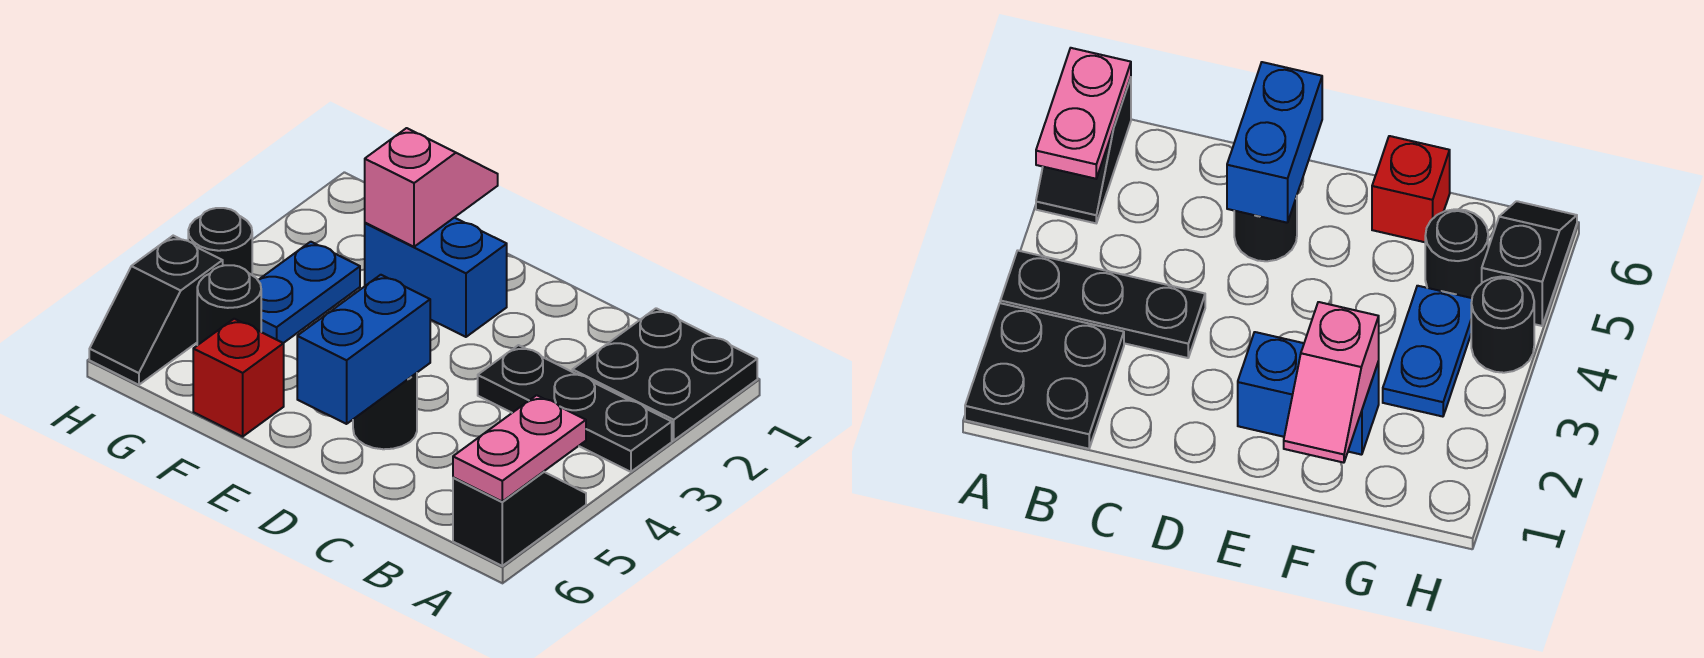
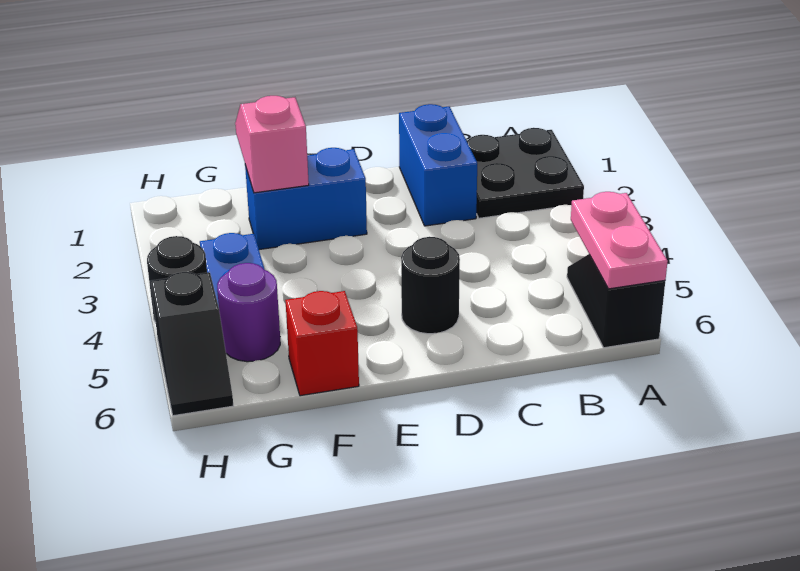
black plate A3:C3 level 1 -> none
blue brick D5:D6 level 2 -> blue brick C1:C2 level 1
black round brick G5 level 1 -> purple round brick G5 level 1

